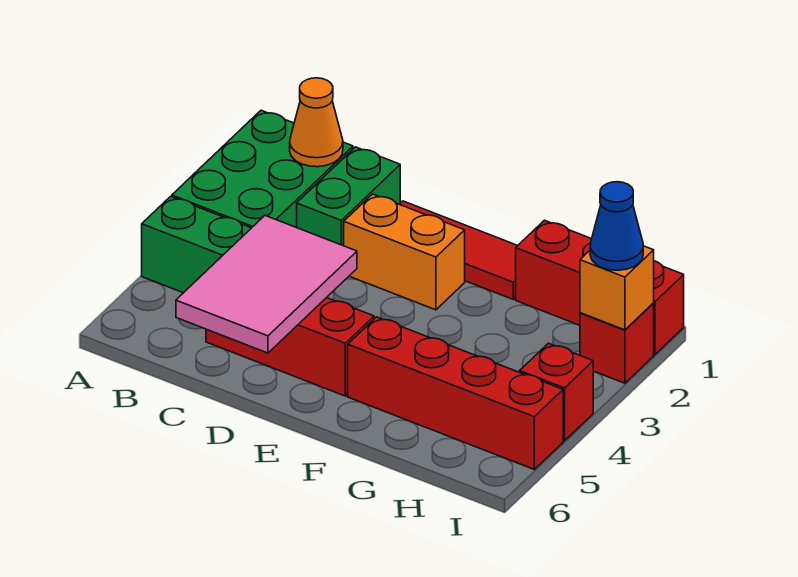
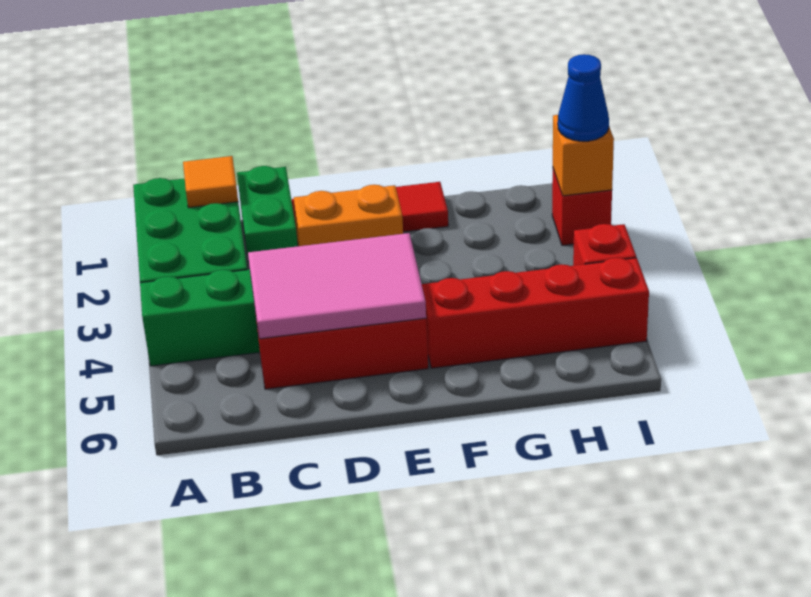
orange cone B1 level 2 -> orange tile B1 level 2
pink tile C4:D6 level 2 -> pink tile C4:E5 level 2
red brick G1:I1 level 1 -> none

